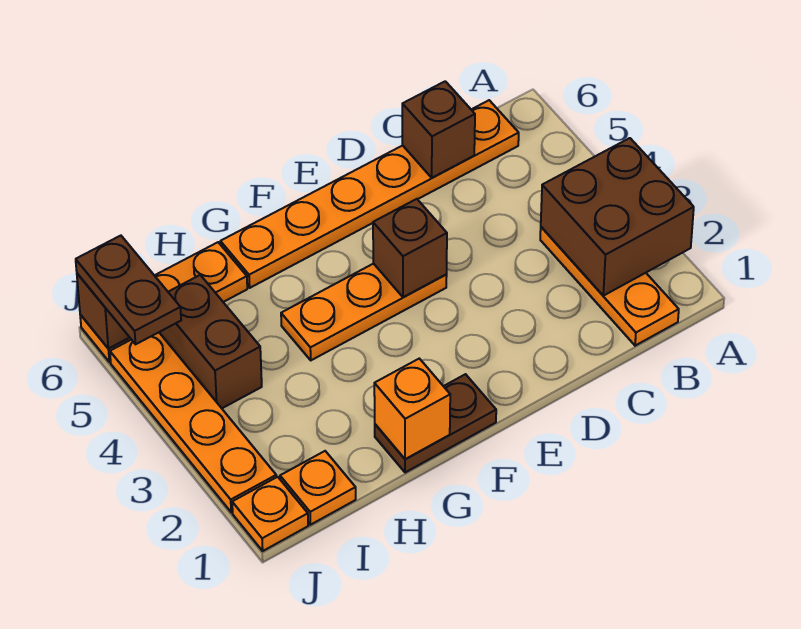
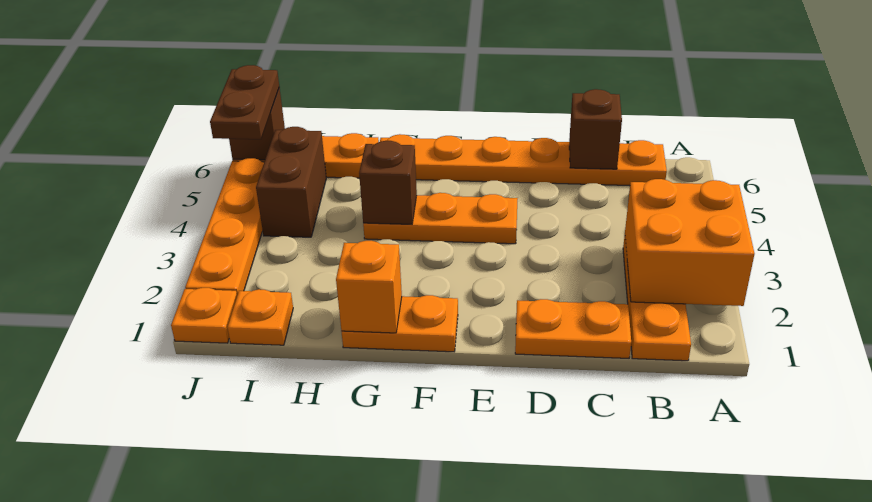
brown brick A2:B3 level 2 -> orange brick A2:B3 level 2
none -> orange plate C1:D1 level 1
brown brick E4 level 2 -> brown brick G4 level 2
brown plate F1:G1 level 1 -> orange plate F1:G1 level 1

